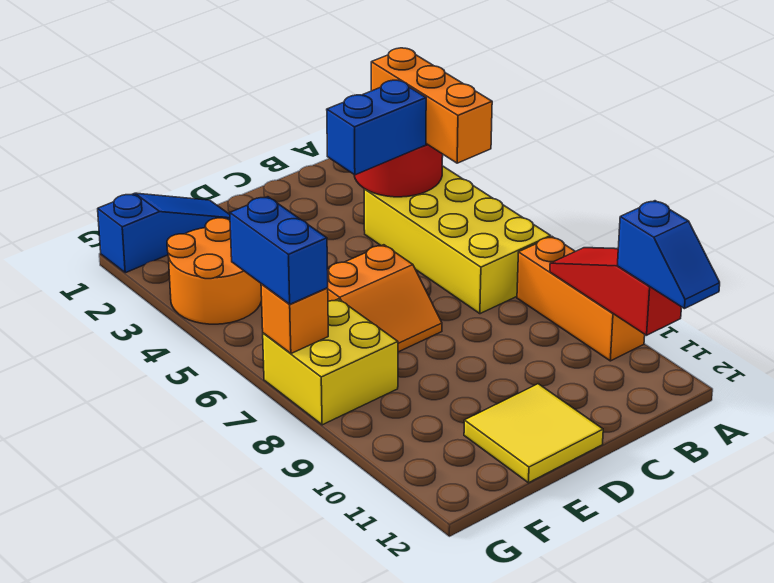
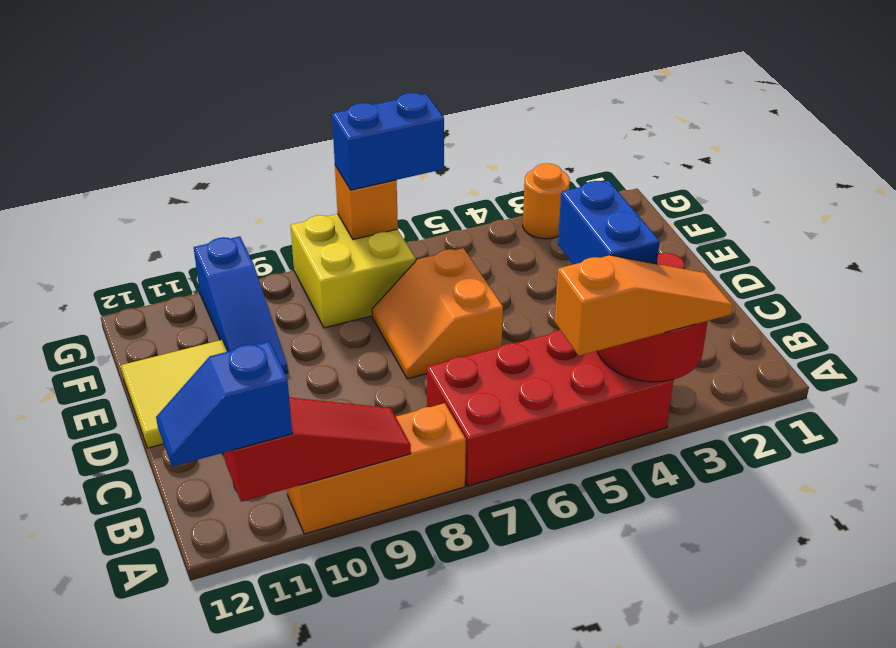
orange brick A3:A5 level 3 -> orange slope A3:A5 level 3 top 5
yellow brick A4:B7 level 1 -> red brick A4:B7 level 1
blue slope E1:G1 level 1 top G -> blue slope E10:G10 level 1 top G
orange round brick F3:G4 level 1 -> orange round brick G3 level 1

